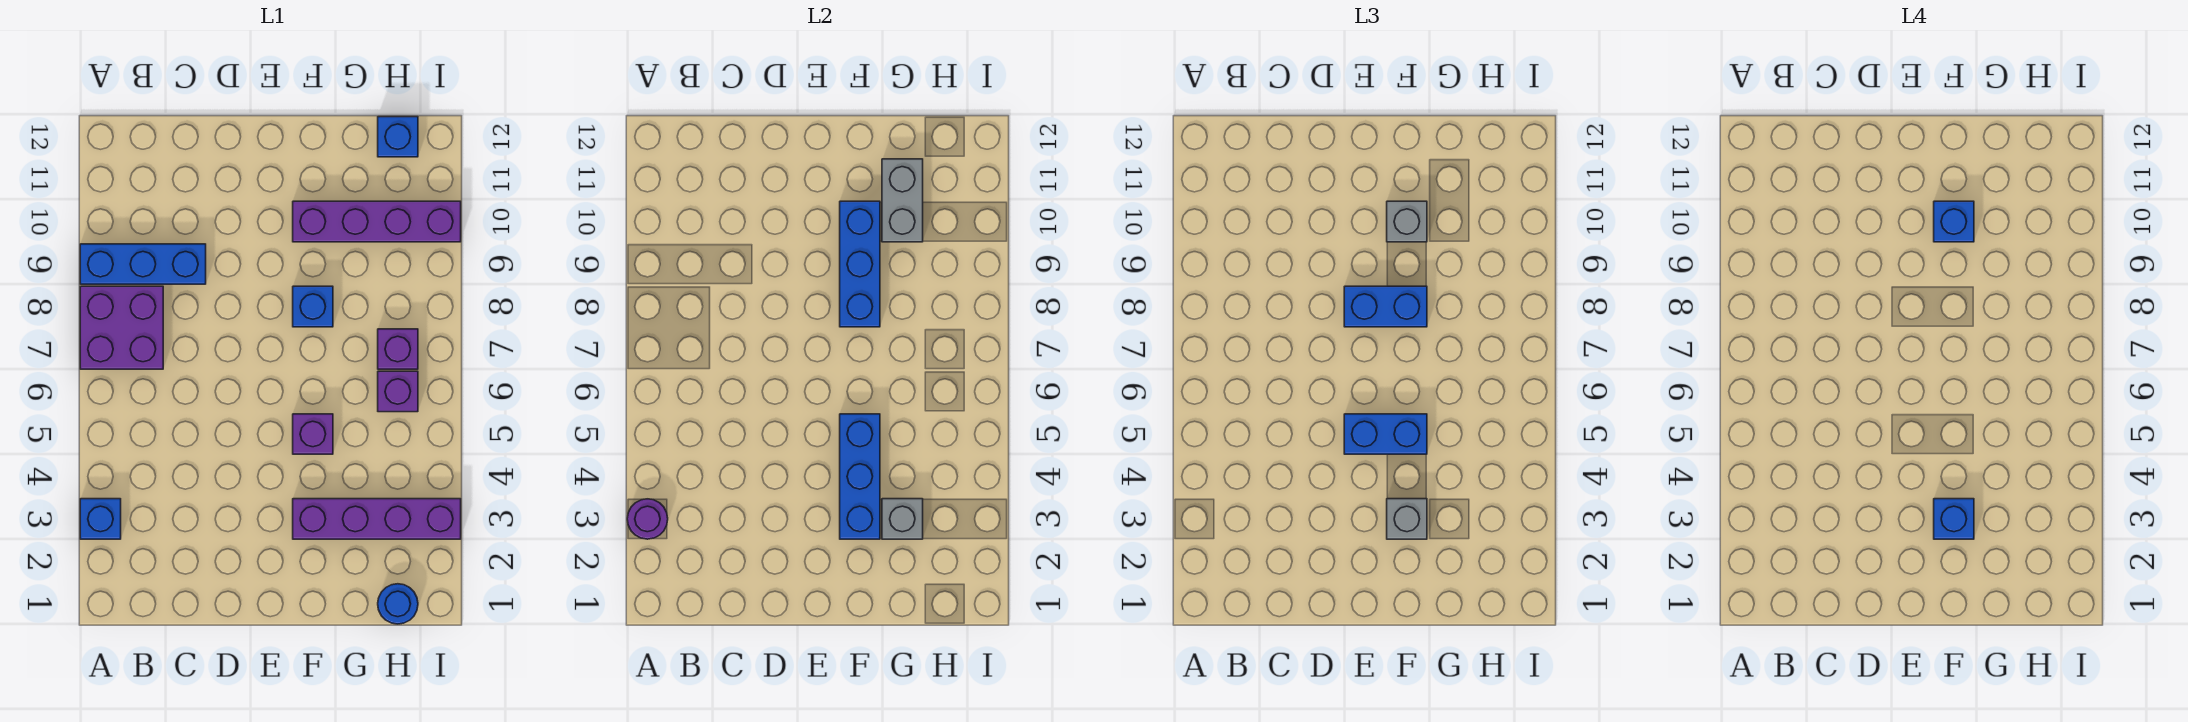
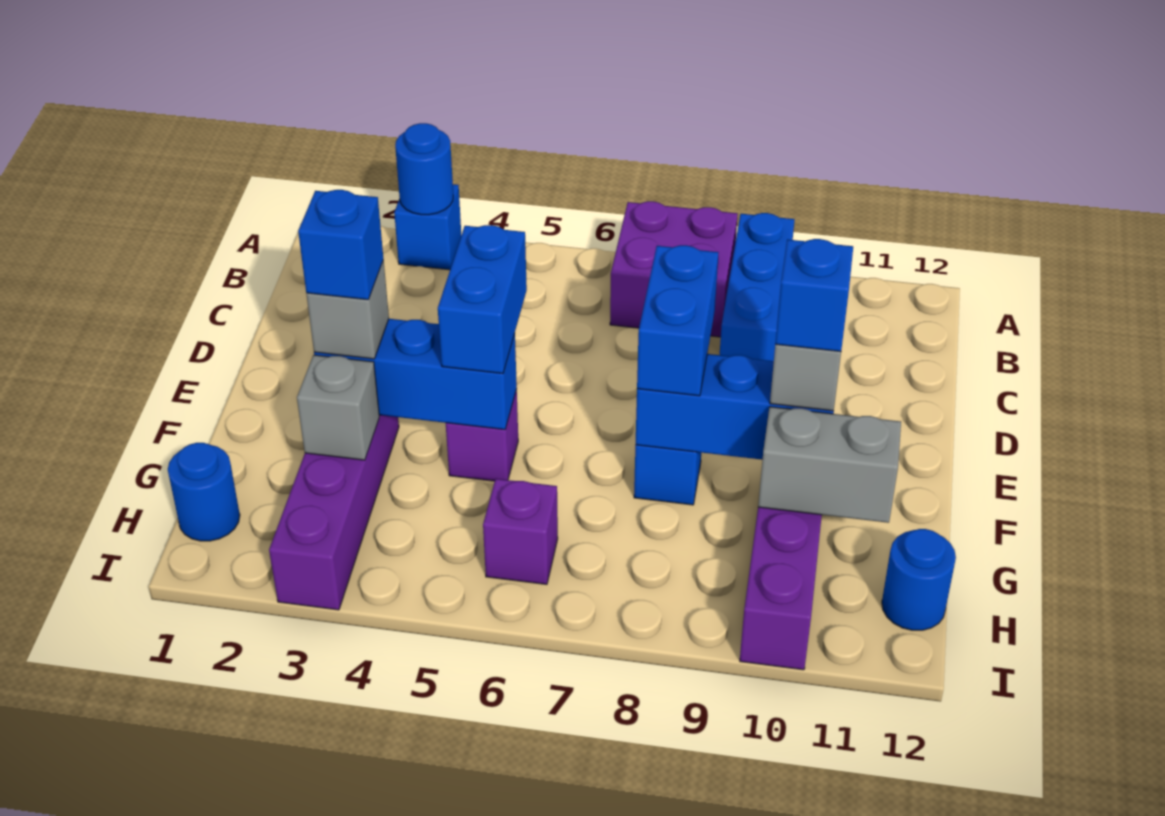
purple round brick A3 level 2 -> blue round brick A3 level 2
purple brick H7 level 1 -> none
blue brick H12 level 1 -> blue round brick H12 level 1

